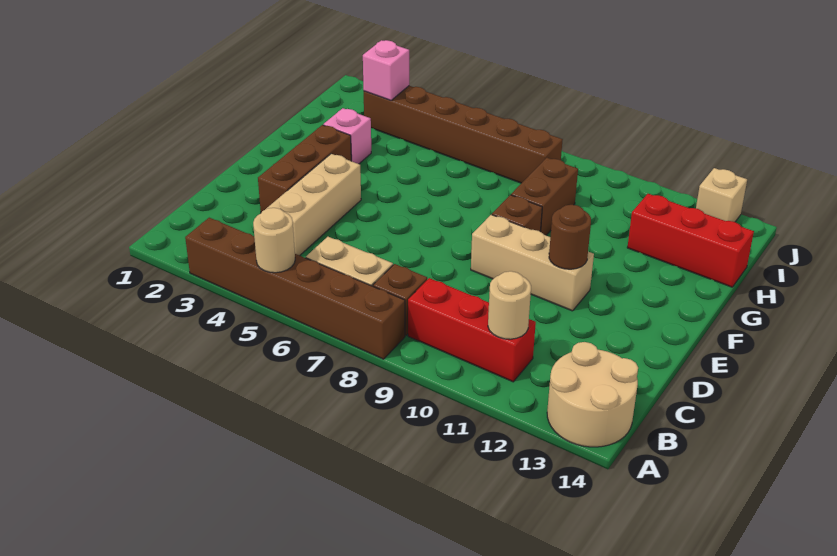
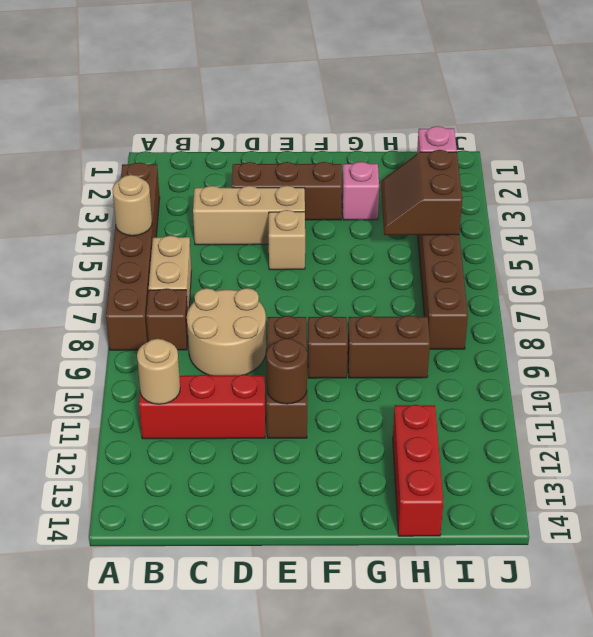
tan round brick A13:B14 level 1 -> tan round brick C8:D9 level 1
red brick B9:B11 level 1 -> red brick B11:D11 level 1
tan brick E9:E11 level 1 -> brown brick E9:E11 level 1
none -> brown slope H4:I5 level 2 top I
tan brick J13 level 1 -> tan brick E5 level 1

